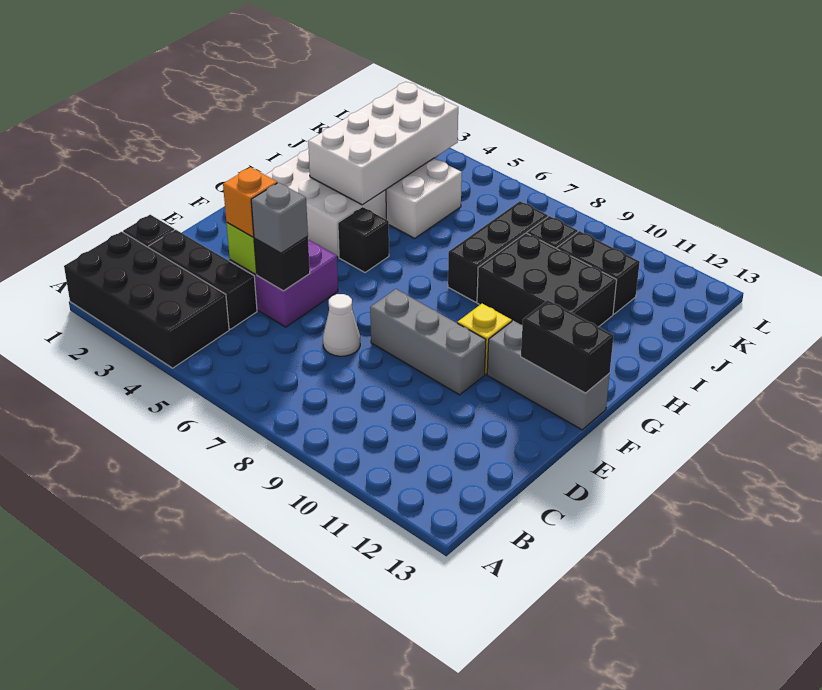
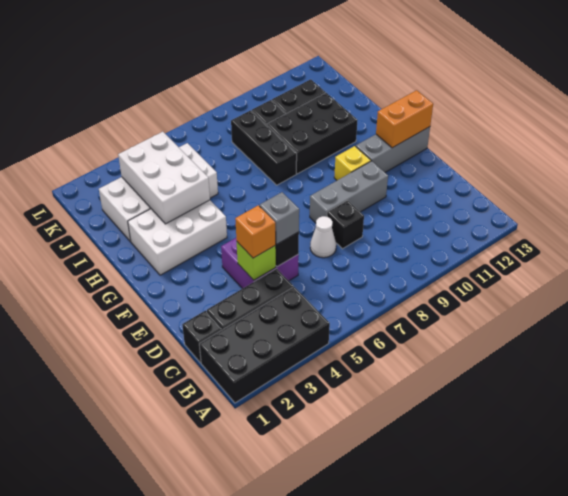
black brick F12:F13 level 2 -> orange brick F12:F13 level 2
black brick G5 level 1 -> black brick D8 level 1
white brick H3:K4 level 2 -> white brick H3:J4 level 2

